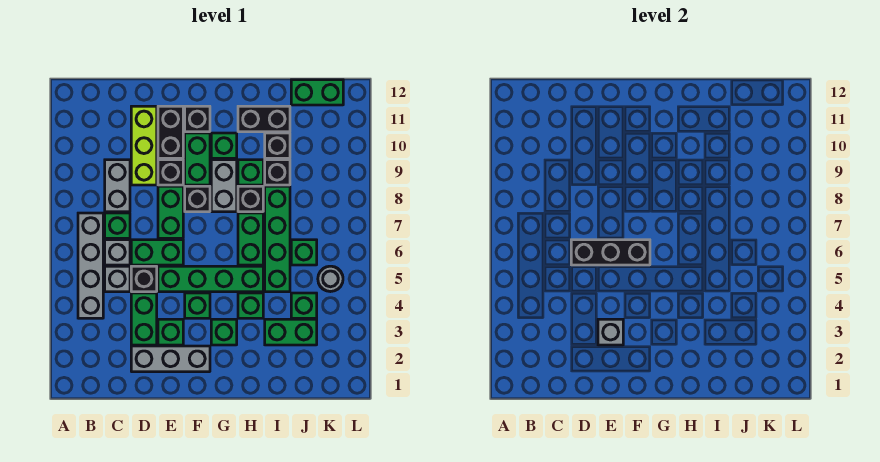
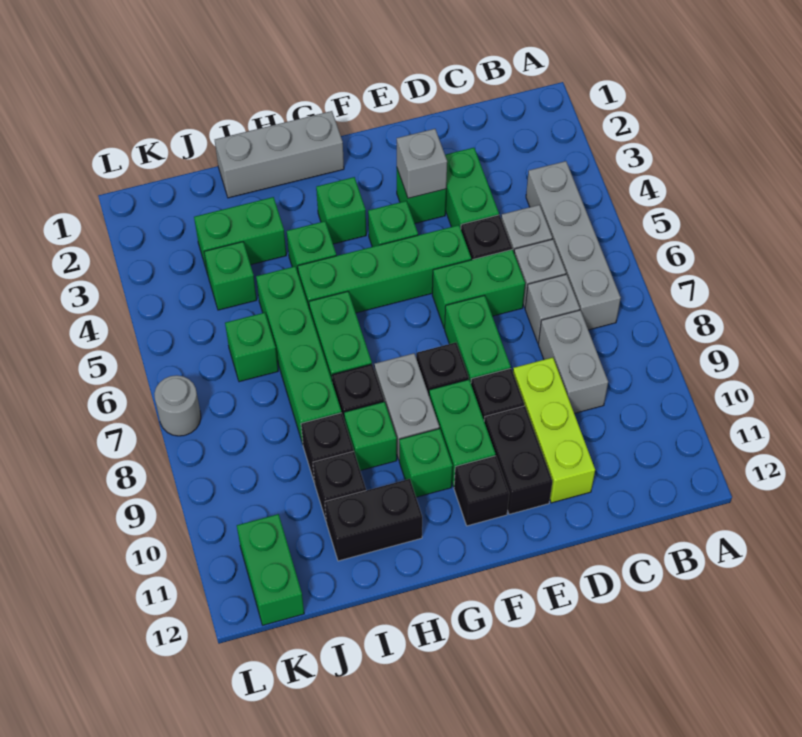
green brick C7 level 1 -> grey brick C7 level 1
grey brick D2:F2 level 1 -> grey brick G1:I1 level 1
black brick D6:F6 level 2 -> none
green brick J12:K12 level 1 -> green brick K11:K12 level 1
grey round brick K5 level 1 -> grey round brick L7 level 1

